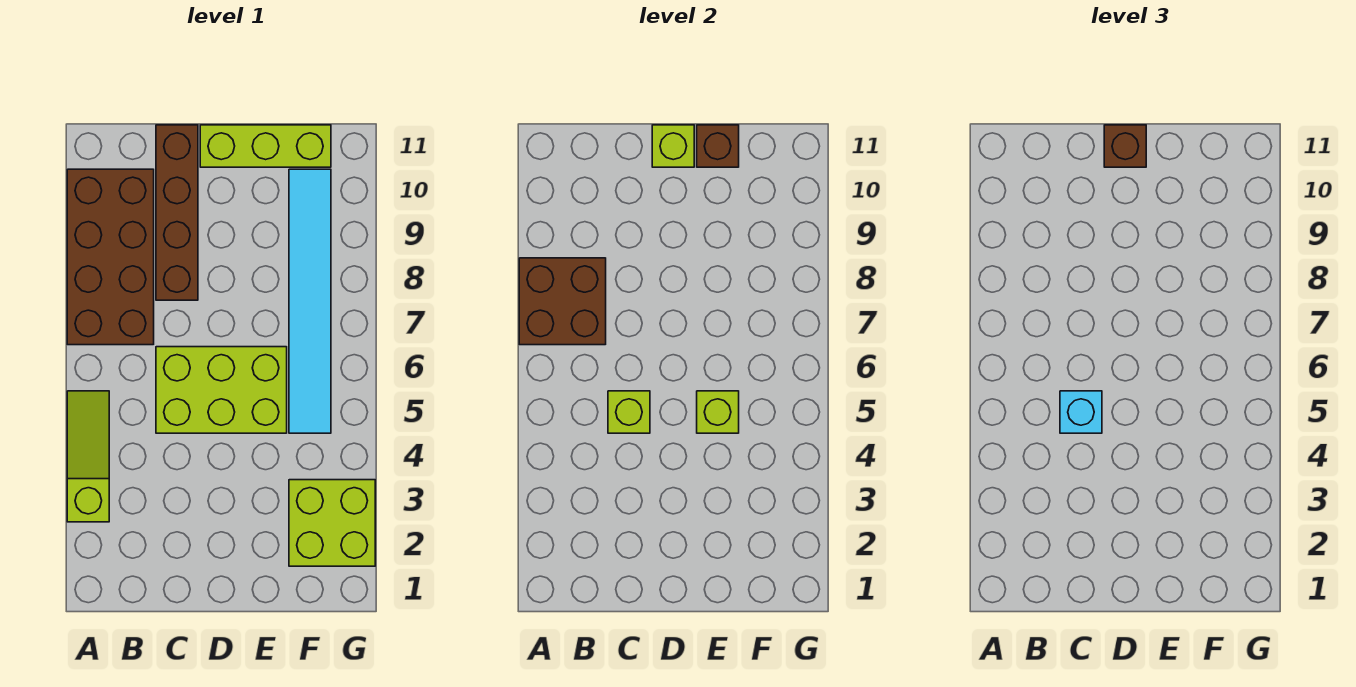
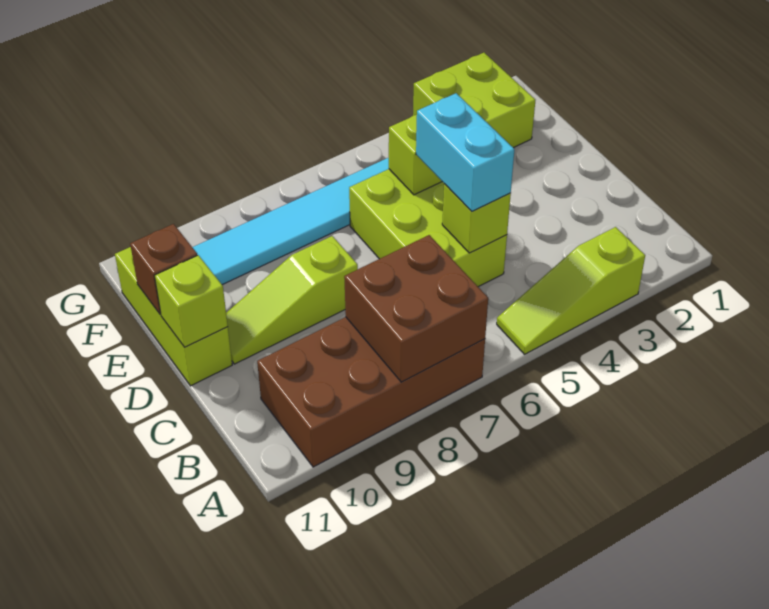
cyan brick C5 level 3 -> cyan brick C5:D5 level 3
brown brick C8:C11 level 1 -> none
none -> lime slope D8:D10 level 1 top 8
brown brick D11 level 3 -> none

